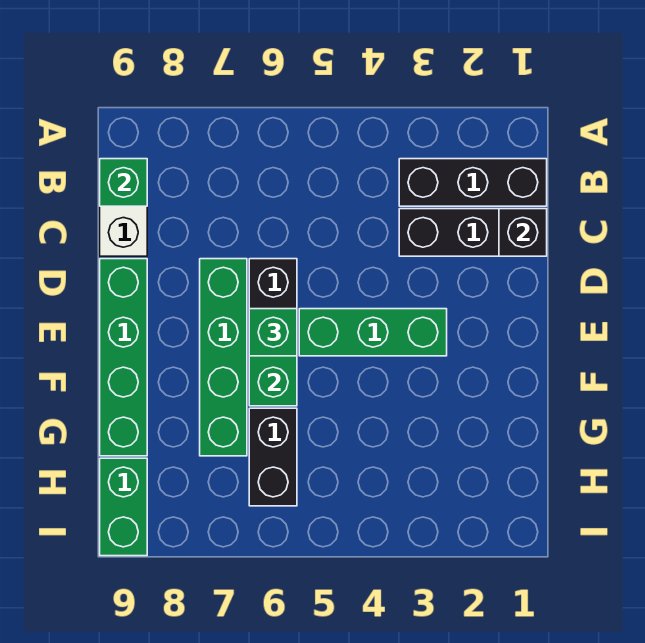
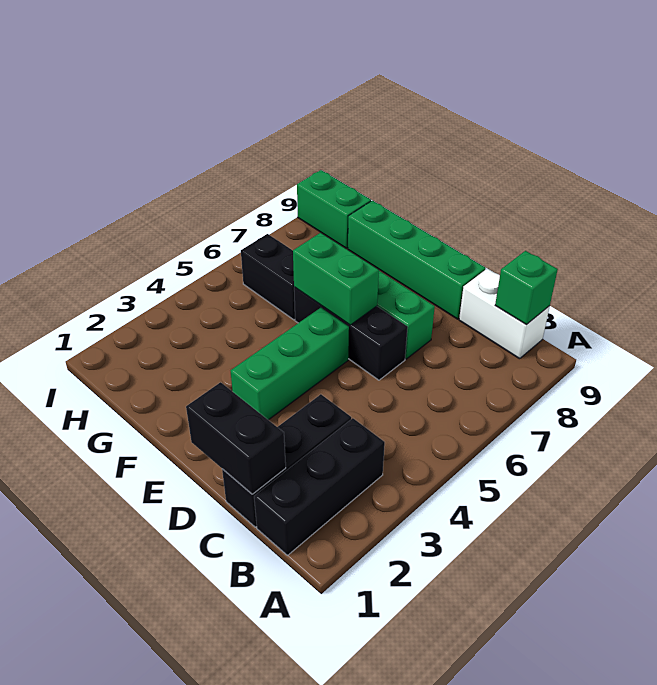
black brick C1 level 2 -> black brick C1:D1 level 2
green brick E6 level 3 -> none

